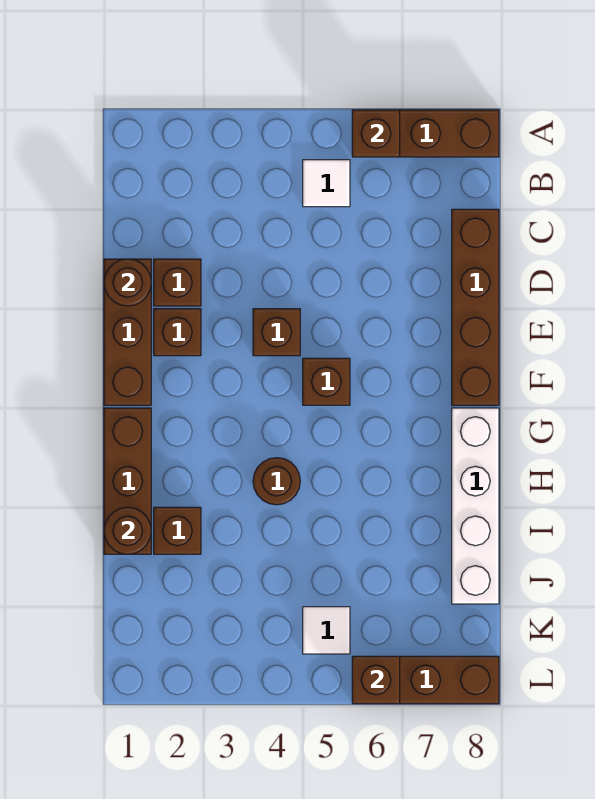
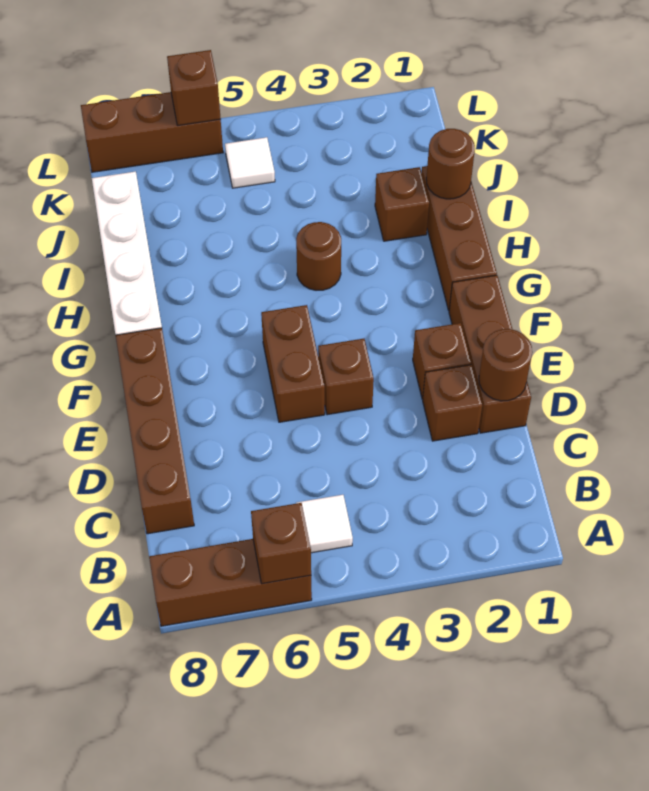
brown brick F5 level 1 -> brown brick E5:F5 level 1

